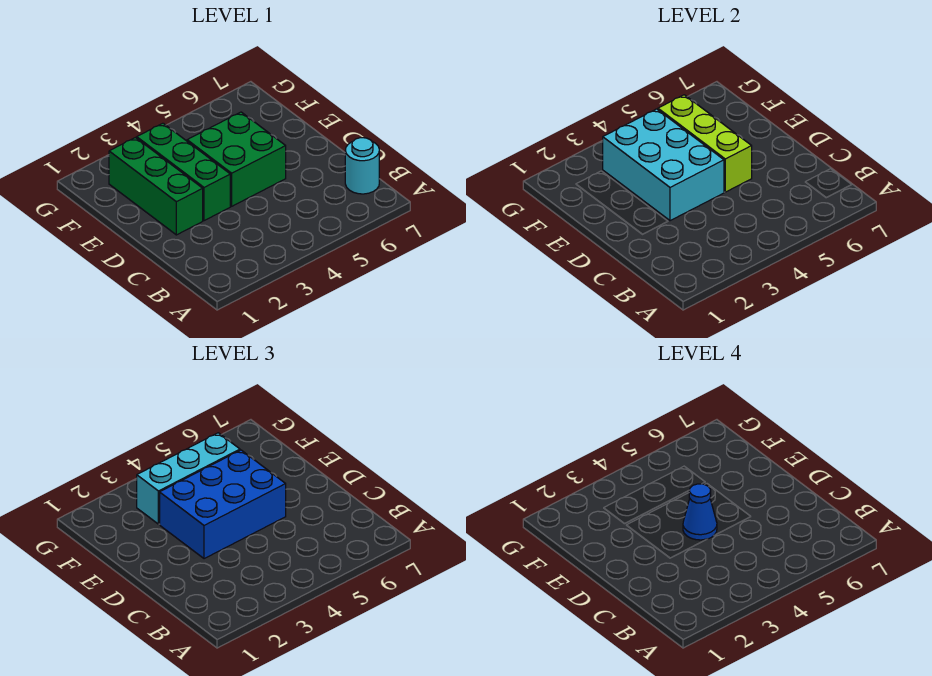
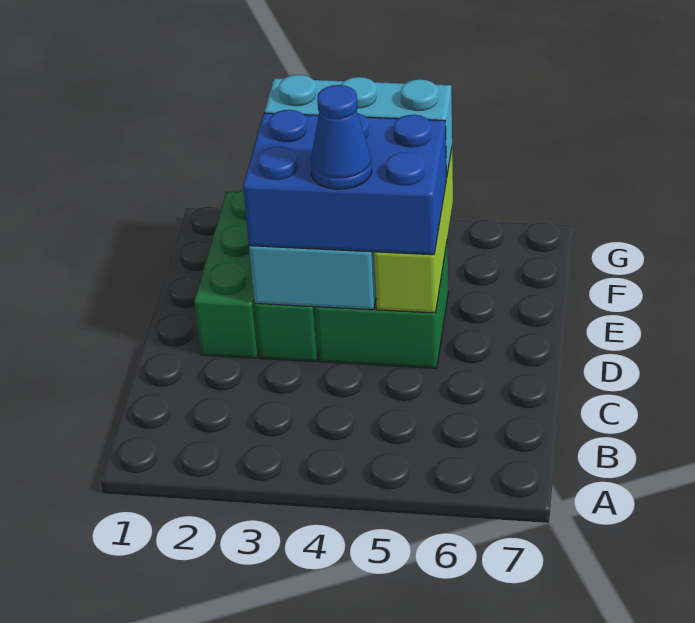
cyan round brick B7 level 1 -> none

